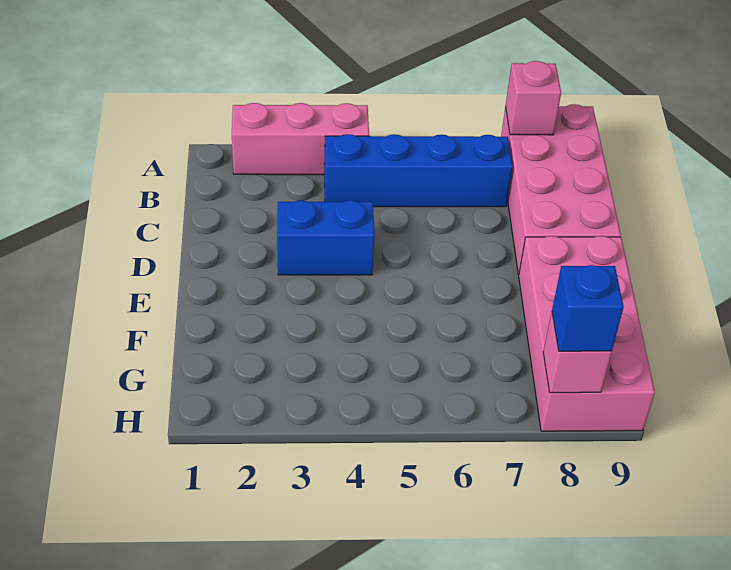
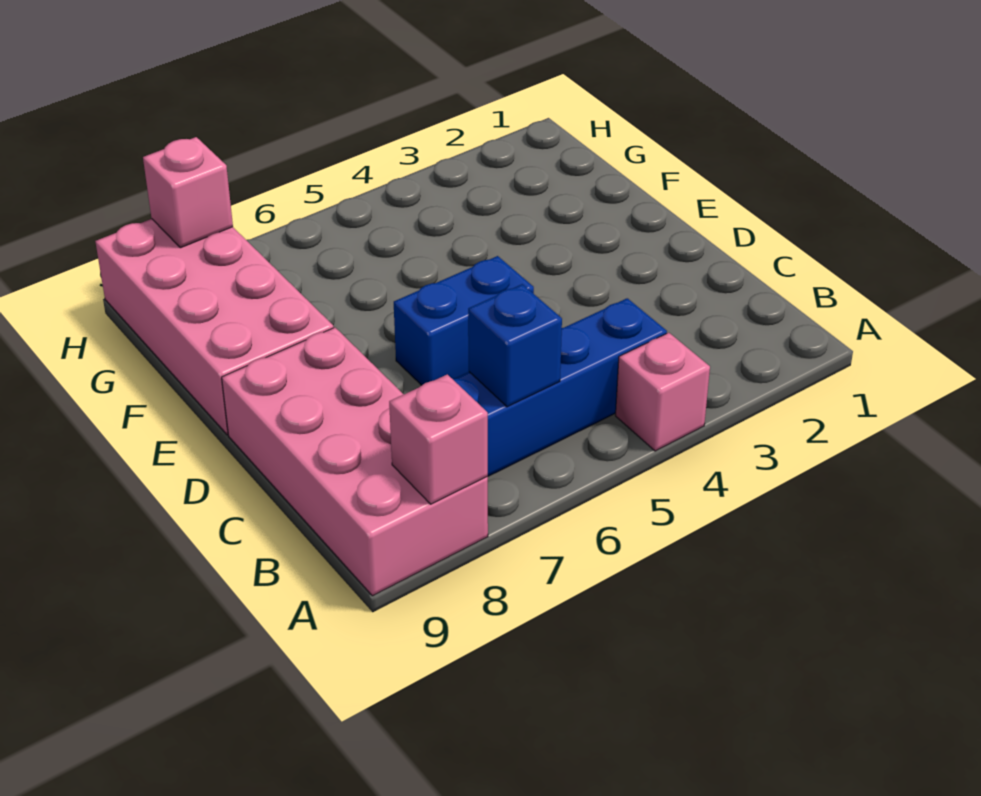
pink brick A2:A4 level 1 -> pink brick A4 level 1
blue brick D3:D4 level 1 -> blue brick D5:D6 level 1
blue brick H8 level 3 -> blue brick B6 level 2

